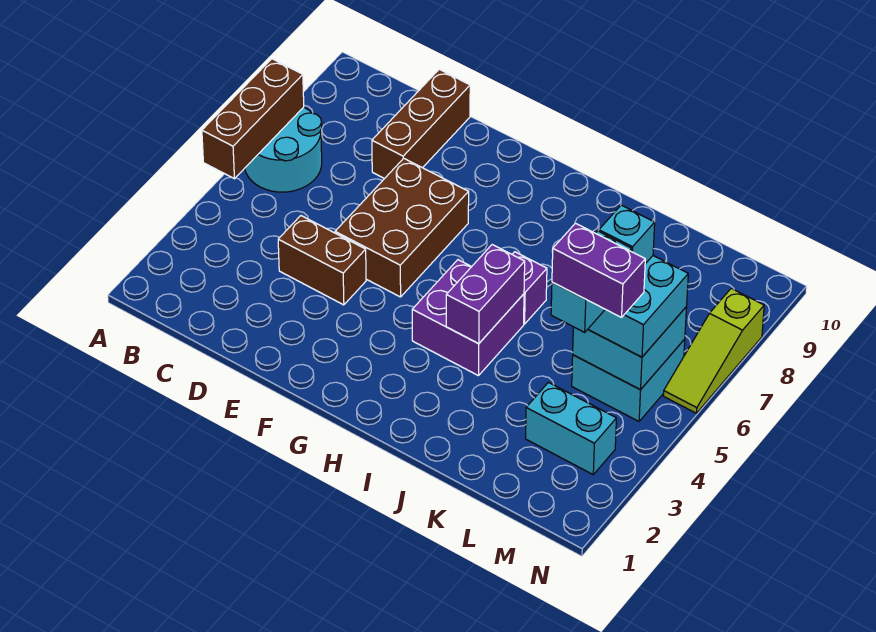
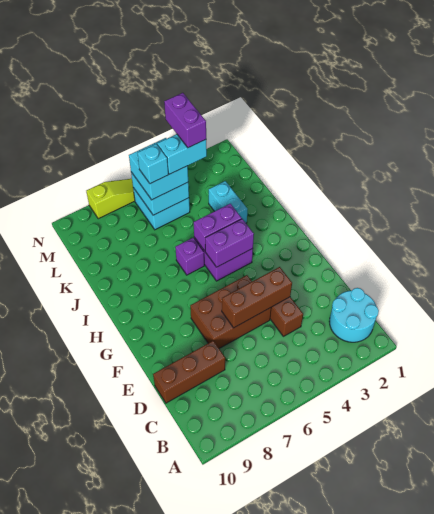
brown brick A5:A7 level 2 -> brown brick E4:E6 level 2
cyan round brick A6:B7 level 1 -> cyan round brick B1:C2 level 1
none -> purple brick H4:H5 level 2
cyan brick L3:M3 level 1 -> cyan brick J3:K3 level 1

